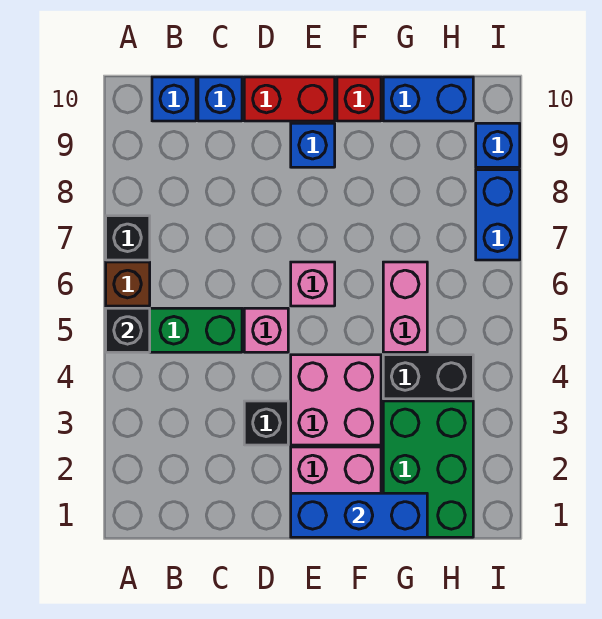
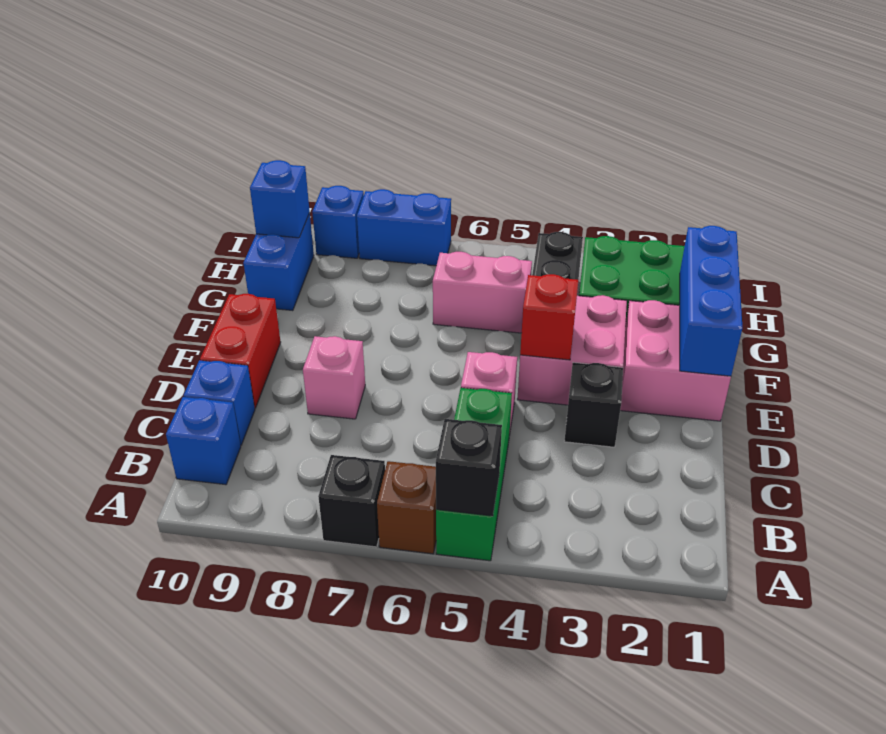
pink brick E6 level 1 -> pink brick D8 level 1
blue brick E9 level 1 -> blue brick H10 level 2
red brick F10 level 1 -> red brick E4 level 2

